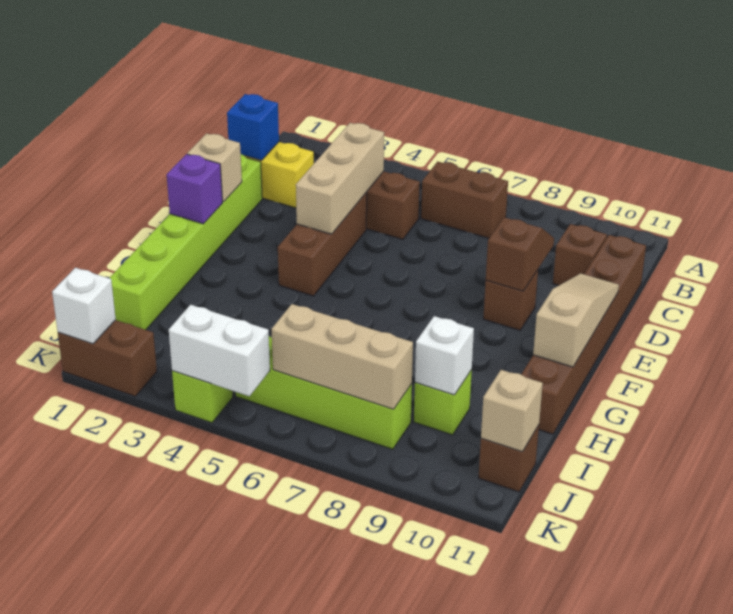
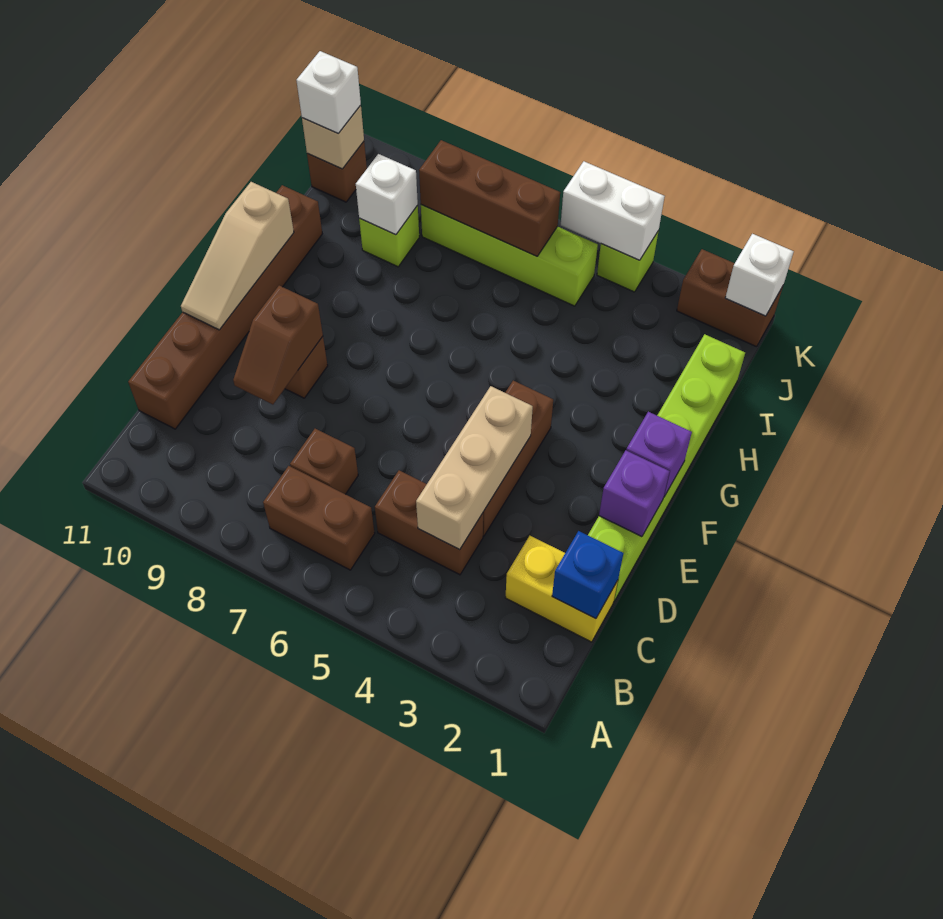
brown brick C10 level 1 -> brown brick C7 level 1
tan brick E1 level 2 -> purple brick E1 level 2
tan brick J6:J8 level 2 -> brown brick J6:J8 level 2
none -> white brick J11 level 3

